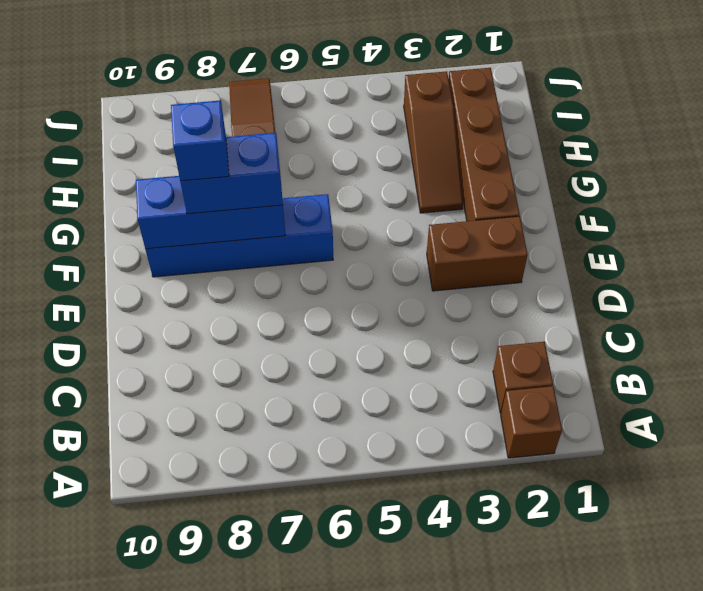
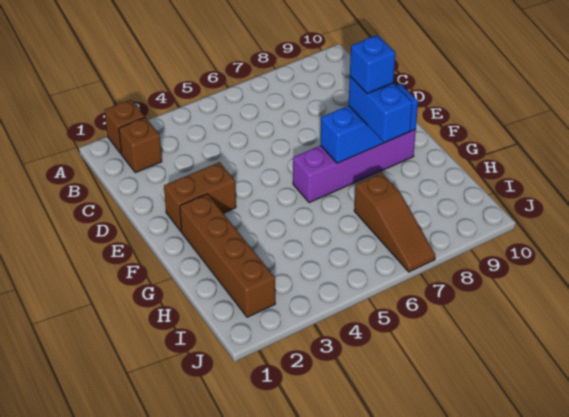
blue brick F6:F9 level 1 -> purple brick F6:F9 level 1
blue brick F7:F8 level 3 -> blue brick F8:G8 level 3
brown slope G3:I3 level 1 top I -> none

